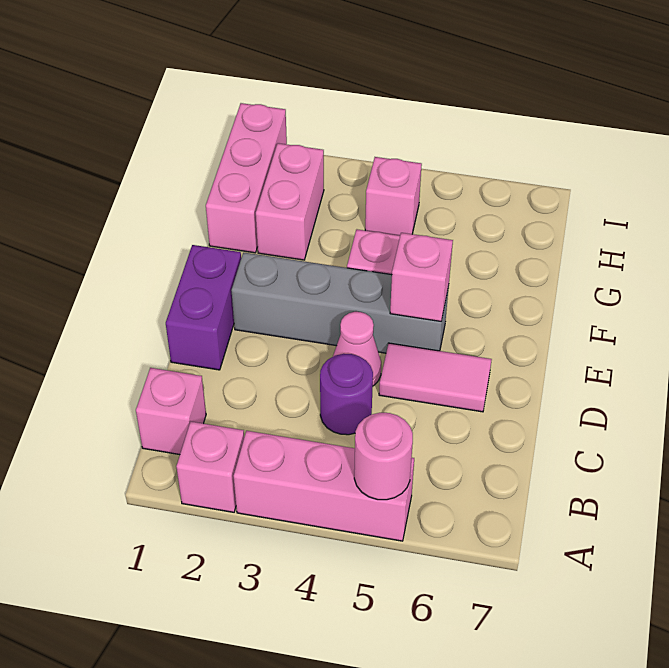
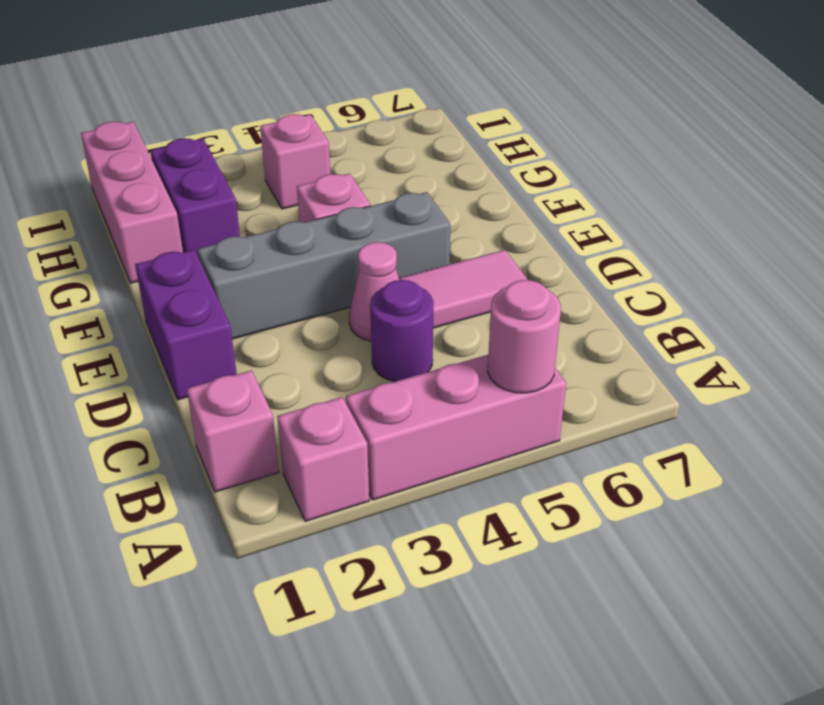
pink brick E5 level 2 -> none
pink brick G2:H2 level 1 -> purple brick G2:H2 level 1

